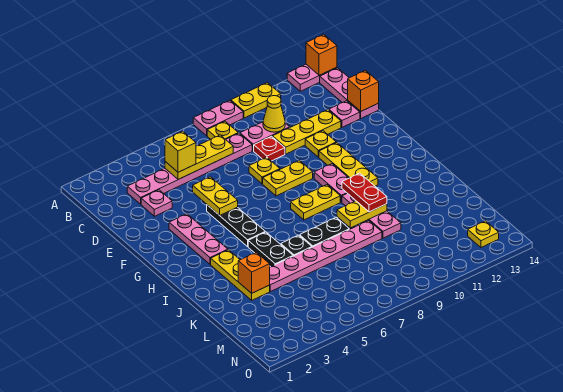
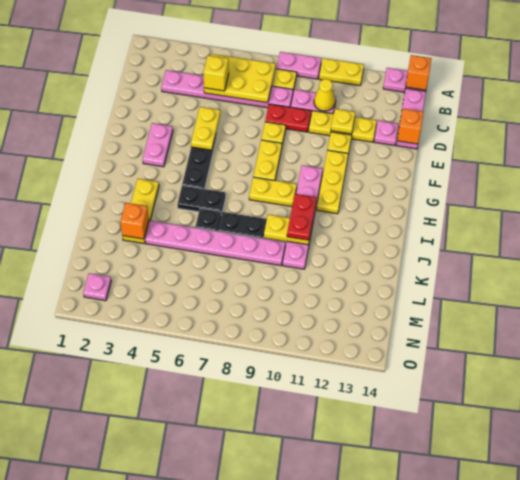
yellow plate C5:C7 level 2 -> yellow plate B5:C7 level 2
pink plate D3 level 1 -> pink plate N2 level 1
red plate D9 level 1 -> red plate D8:D9 level 1
pink plate F3:H3 level 1 -> pink plate F3:G3 level 1
yellow plate F8:F9 level 1 -> yellow plate F8:G8 level 1
black plate I5:J5 level 1 -> black plate I5:I6 level 1
yellow plate N13 level 1 -> yellow plate D11 level 2

